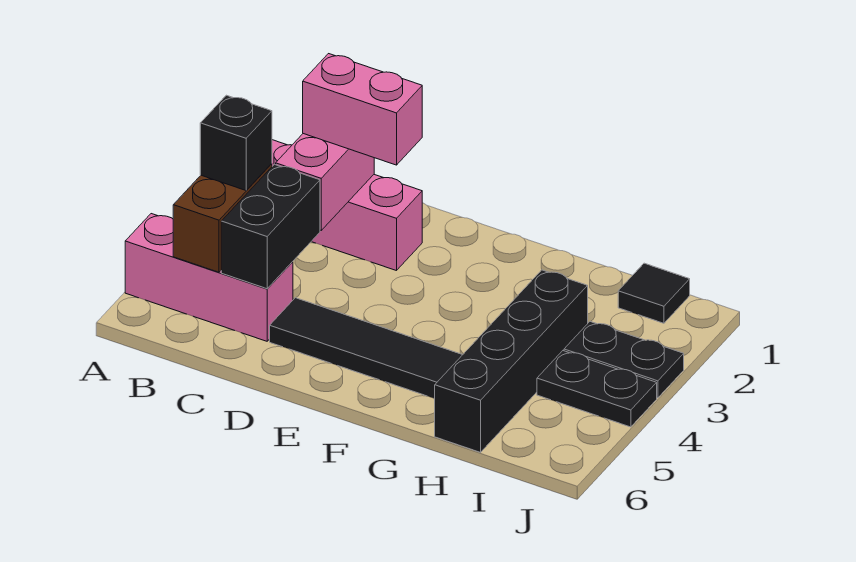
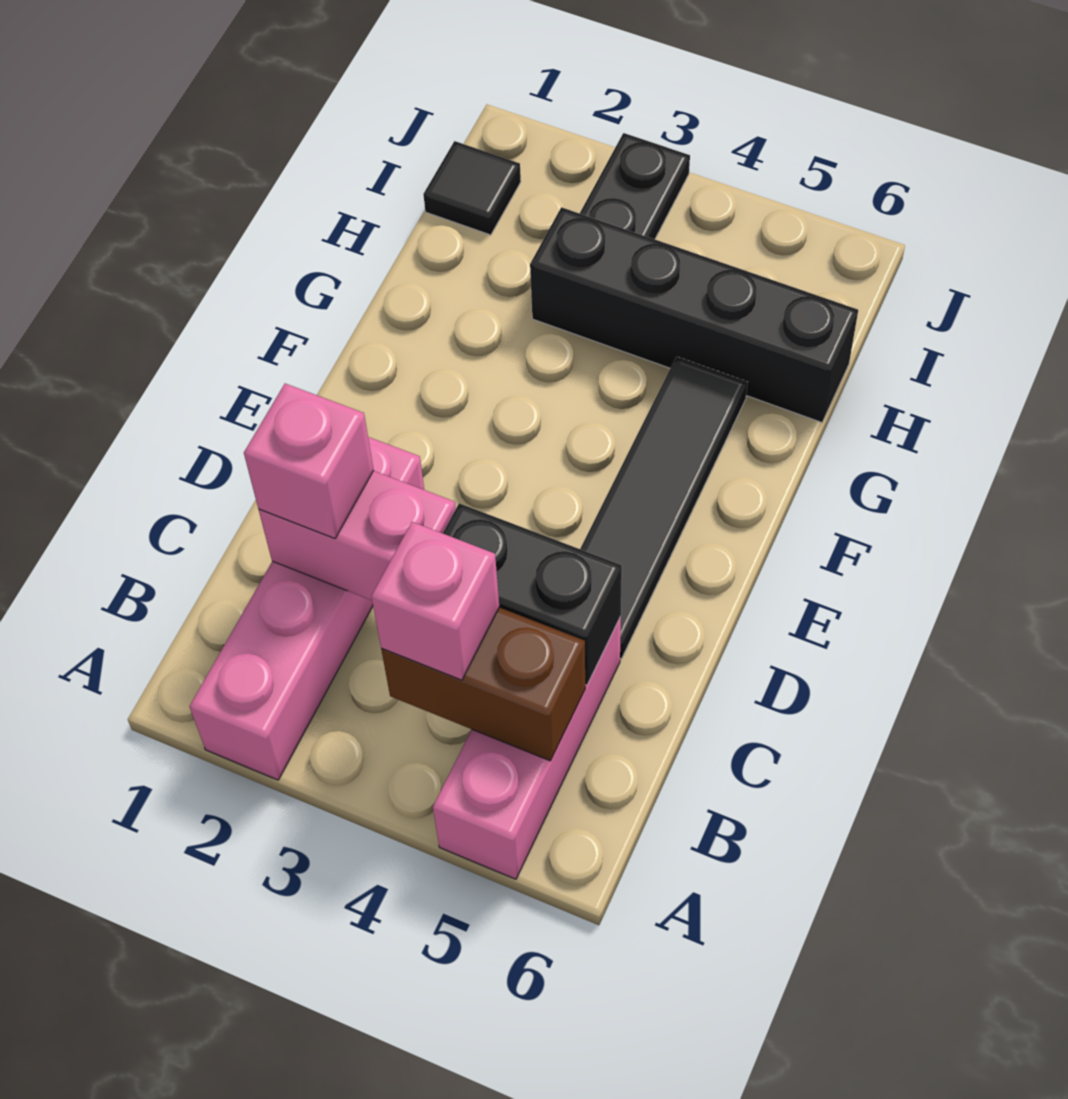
black brick B4 level 3 -> pink brick B4 level 3
pink brick C2:D2 level 3 -> pink brick C2 level 3
black plate I4:J4 level 1 -> none

